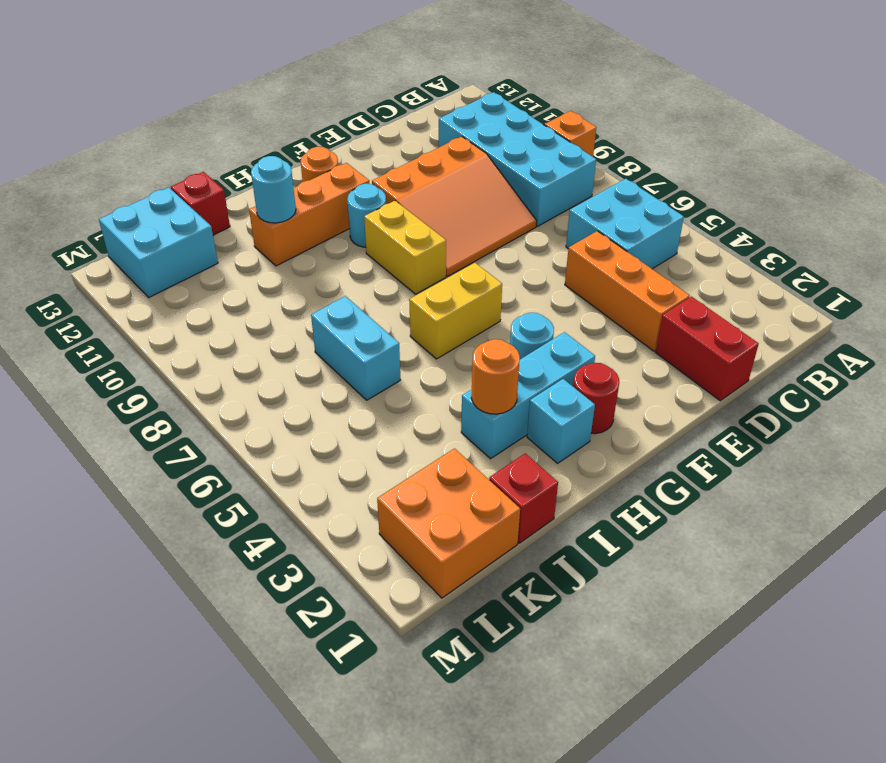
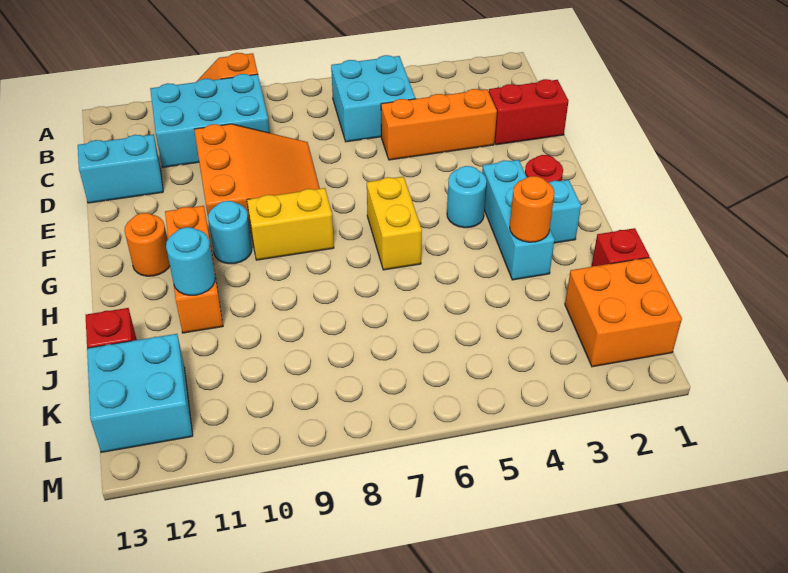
cyan brick B8:C11 level 1 -> cyan brick B9:C11 level 1
cyan brick J6:J7 level 1 -> cyan brick D12:D13 level 1

